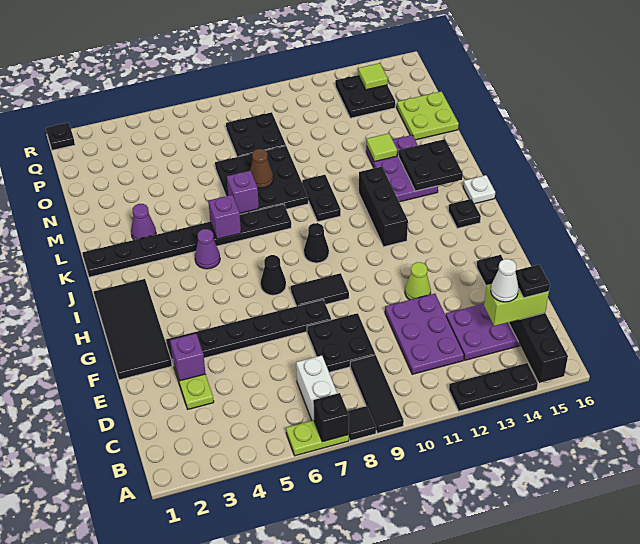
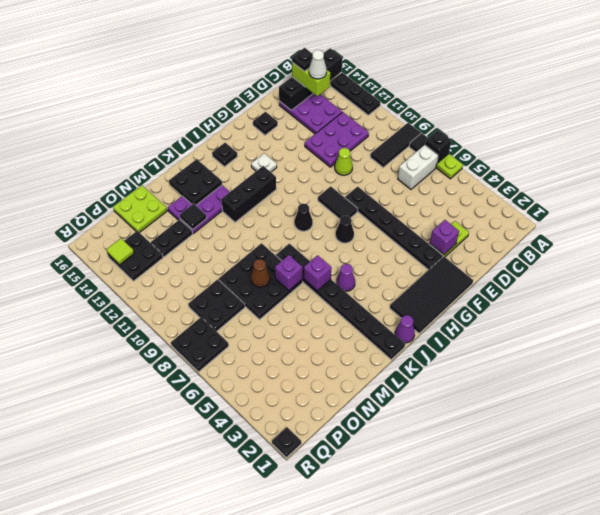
black plate D8:E9 level 1 -> black plate Q7:R8 level 1
lime cone F12 level 1 -> lime cone E10 level 1
white plate J16 level 1 -> white plate H13 level 1
black plate K10:L10 level 1 -> black plate N13:O13 level 1
purple cone L3 level 1 -> purple cone J1 level 1
lime tile M13 level 2 -> black tile M13 level 2

